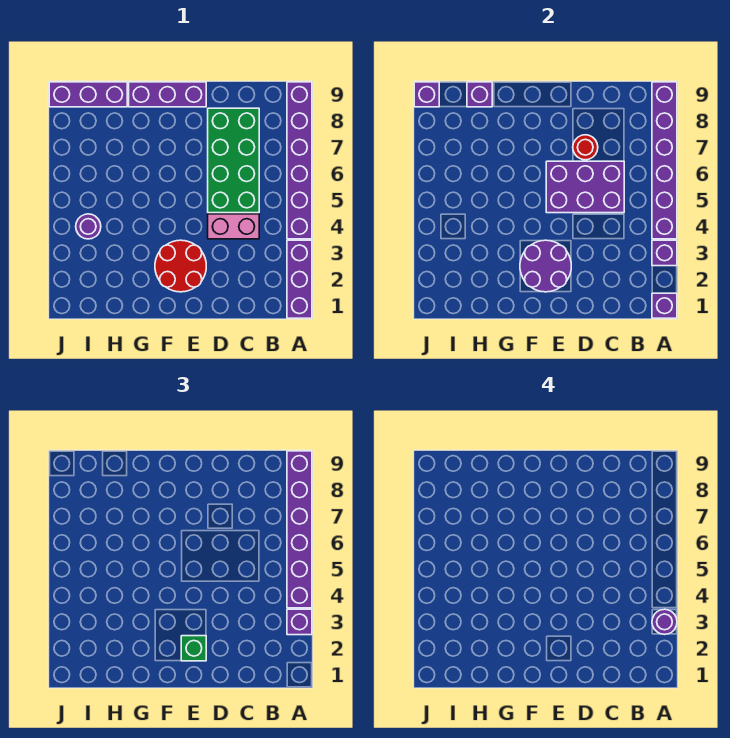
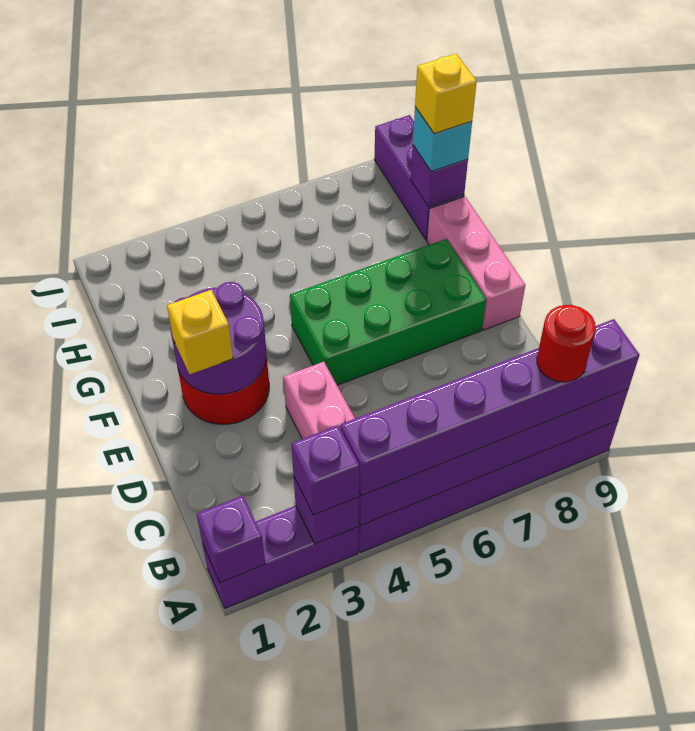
purple round brick A3 level 4 -> none
green brick C5:D8 level 1 -> green brick E5:F8 level 1
purple brick C5:E6 level 2 -> none
red round brick D7 level 2 -> red round brick A8 level 4
green brick E2 level 3 -> yellow brick E2 level 3
purple brick E9:G9 level 1 -> pink brick E9:G9 level 1
none -> cyan brick H9 level 3
none -> yellow brick H9 level 4
purple round brick I4 level 1 -> none
purple brick J9 level 2 -> none

